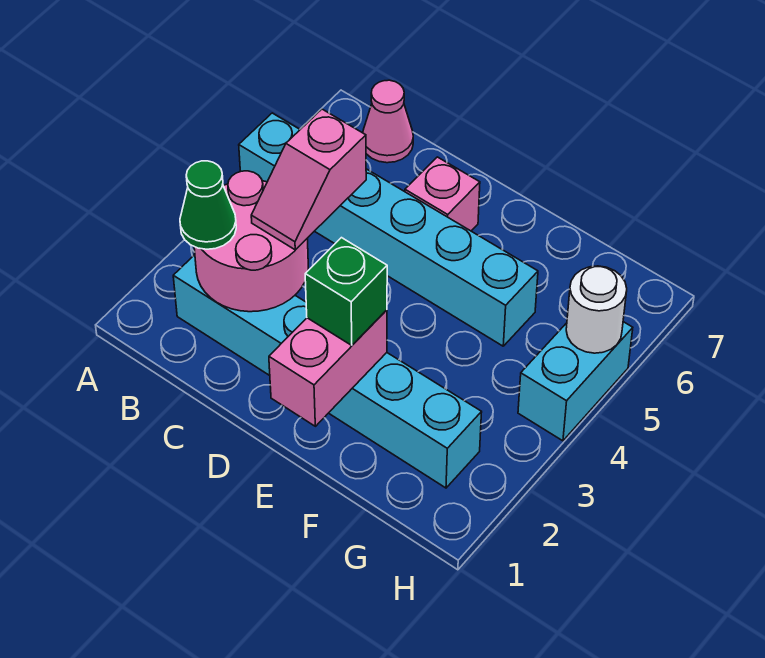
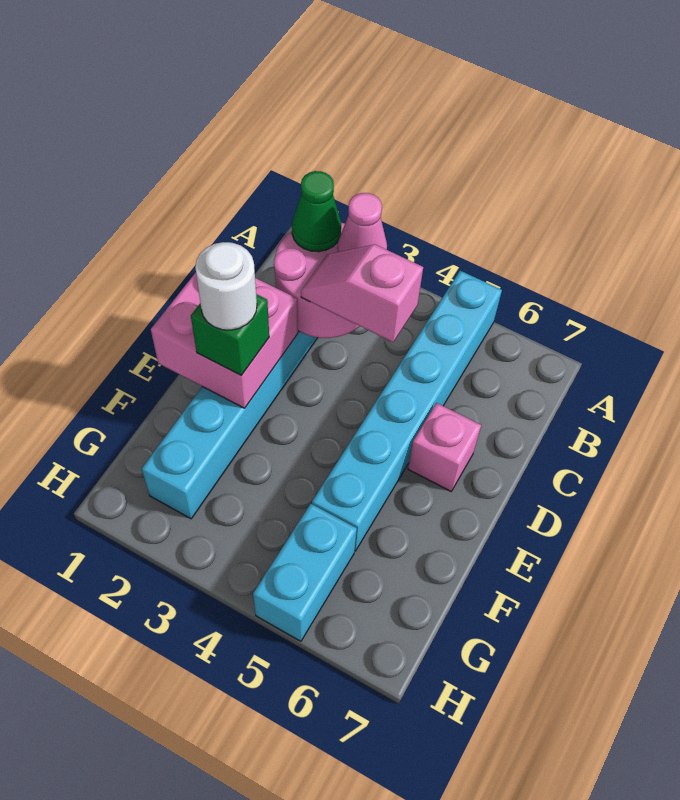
pink cone B7 level 1 -> pink cone B3 level 3
pink brick E1:E2 level 2 -> pink brick D1:E2 level 2
cyan brick H4:H5 level 1 -> cyan brick G5:H5 level 1
white round brick H5 level 2 -> white round brick E2 level 4

